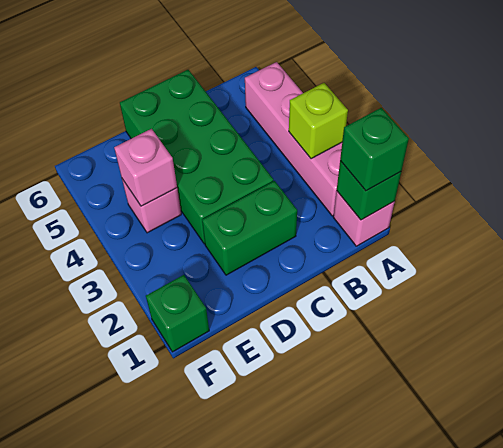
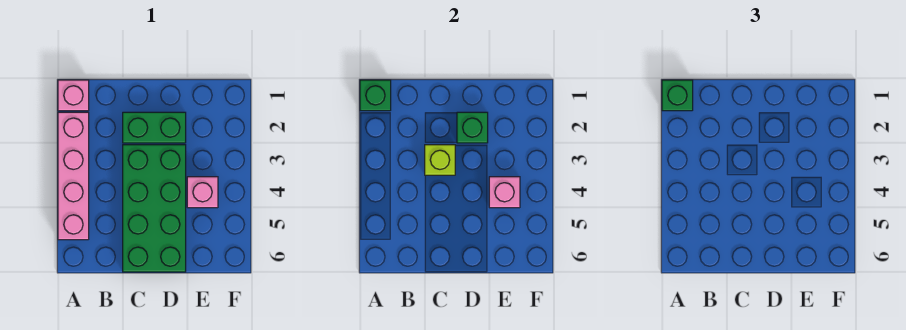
lime brick A3 level 2 -> lime brick C3 level 2
green brick F1 level 1 -> green brick D2 level 2

